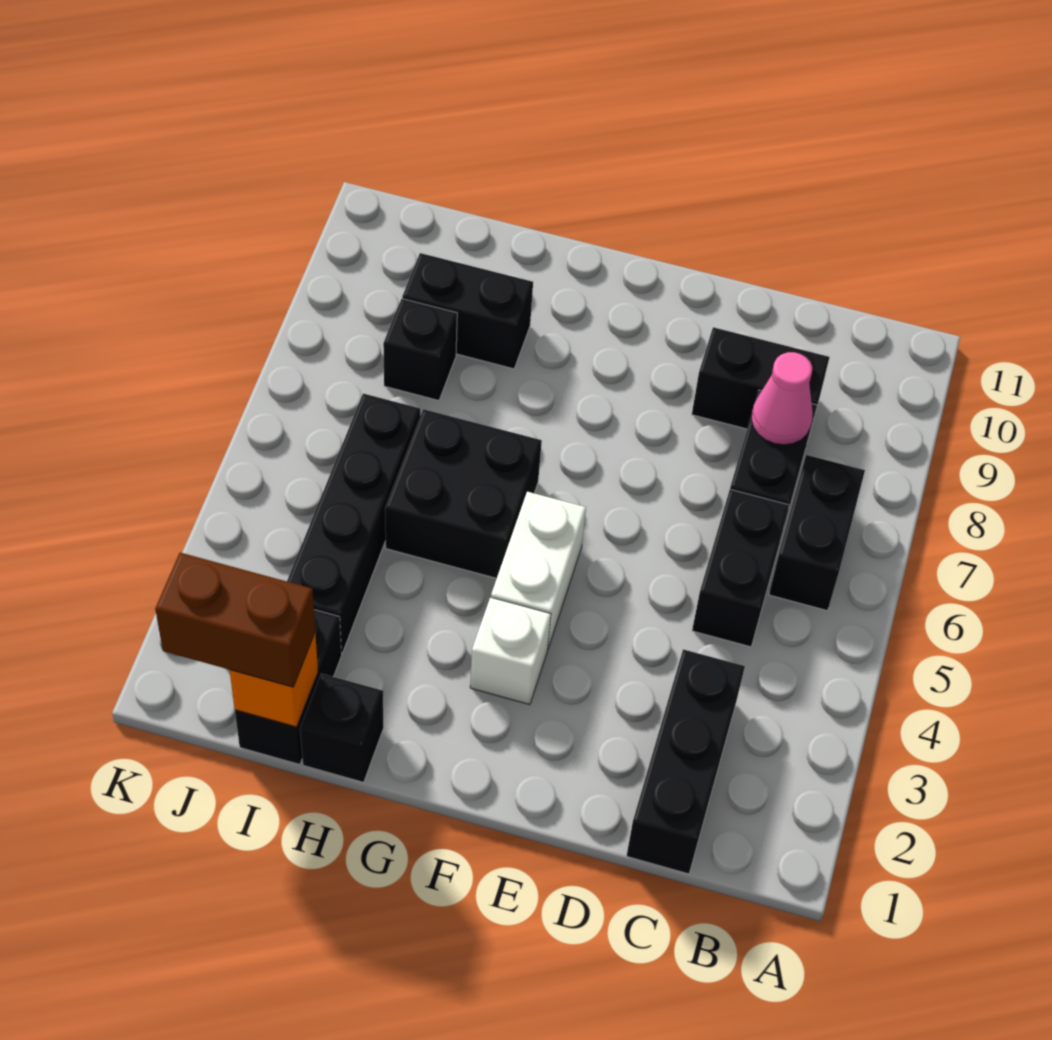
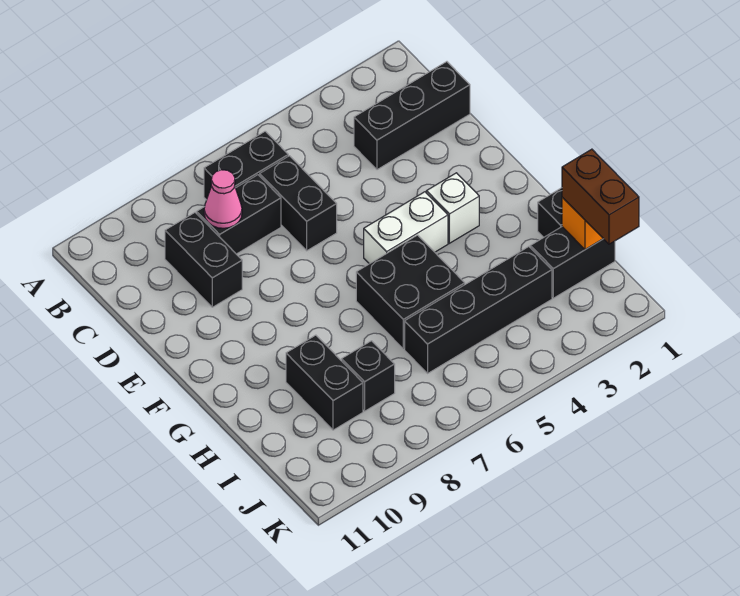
black brick C5:C6 level 1 -> black brick C6:D6 level 1

